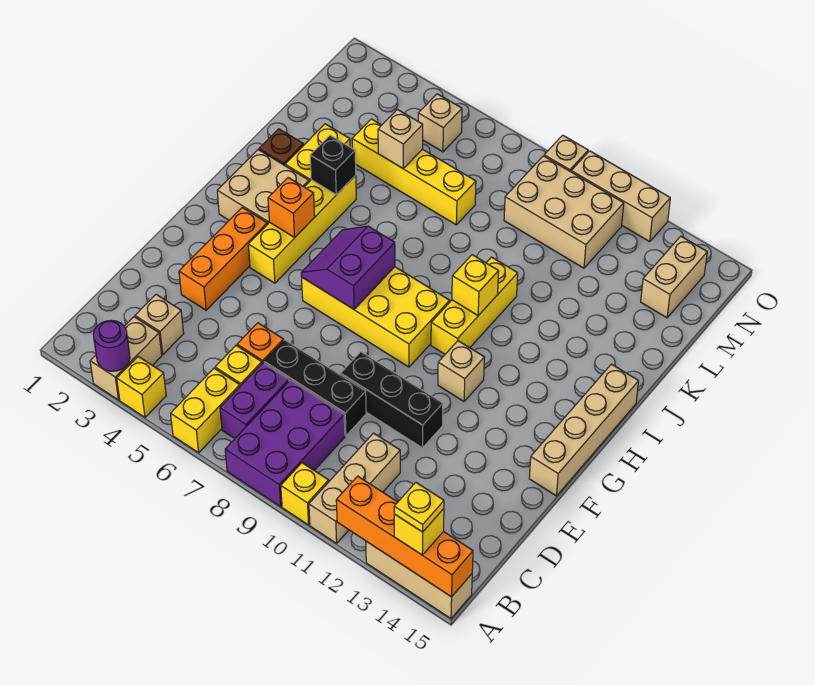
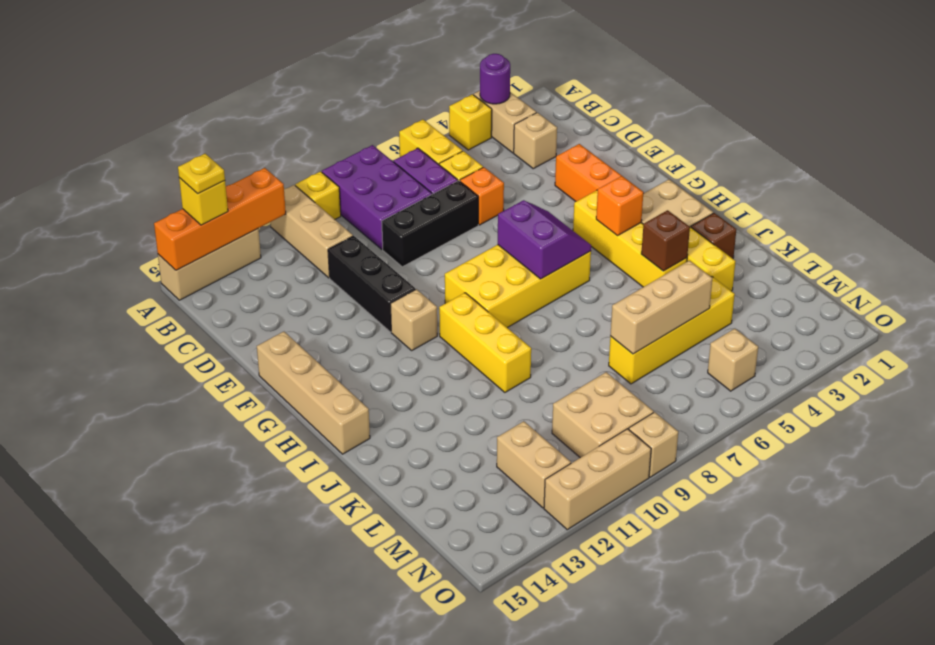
black brick E9:E11 level 1 -> black brick D11:F11 level 1
yellow brick I10 level 2 -> none
black brick J4 level 2 -> brown brick J4 level 2
tan brick L5 level 2 -> tan brick L5:L7 level 2
tan brick M9:N11 level 1 -> tan brick M9:N10 level 1
tan brick M14:N14 level 1 -> tan brick M12:N12 level 1

